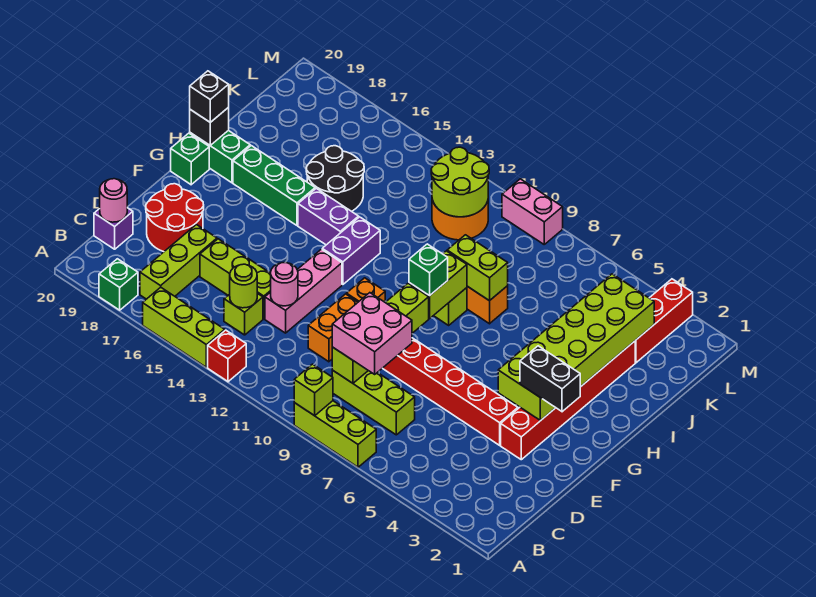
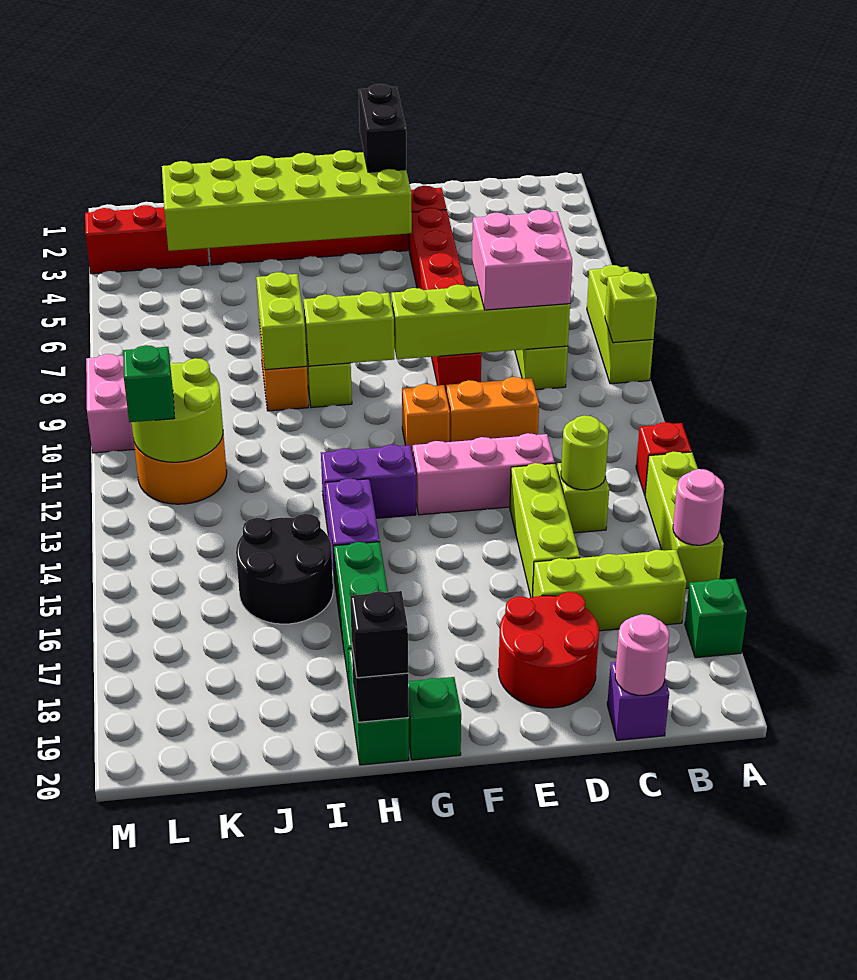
pink round brick D13 level 2 -> pink round brick A16 level 2
green brick G9 level 3 -> green brick L12 level 3

